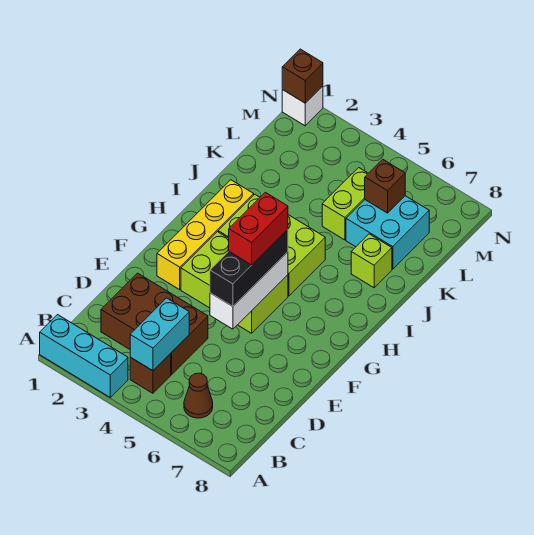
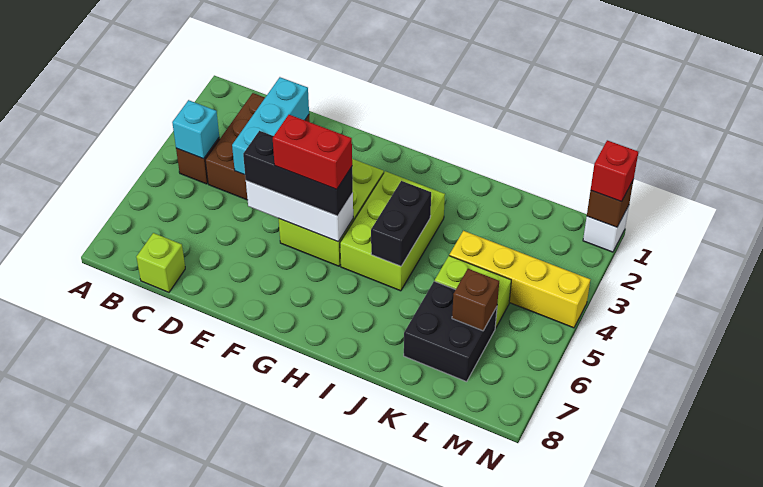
cyan brick A1:A3 level 1 -> cyan brick D2:D4 level 2
cyan brick B4:C4 level 2 -> cyan brick B4 level 2
brown cone B6 level 1 -> none
yellow brick F2:I2 level 1 -> yellow brick K4:N4 level 1
none -> black brick I4:I5 level 2
lime brick J7 level 1 -> lime brick C8 level 1
cyan brick K6:L7 level 1 -> black brick K6:L7 level 1
none -> red brick N1 level 3

